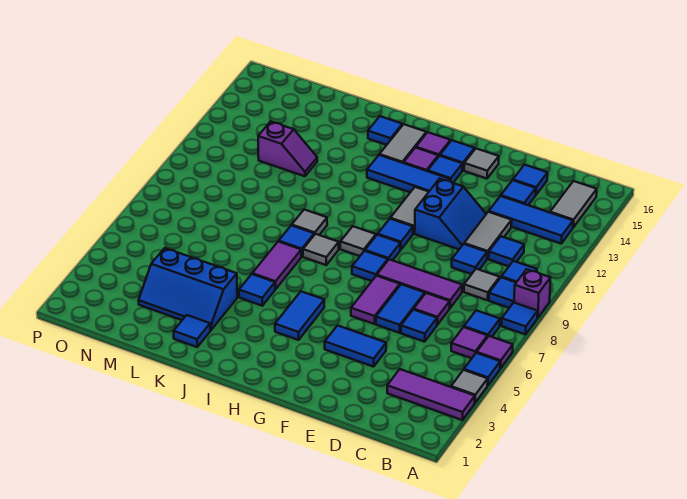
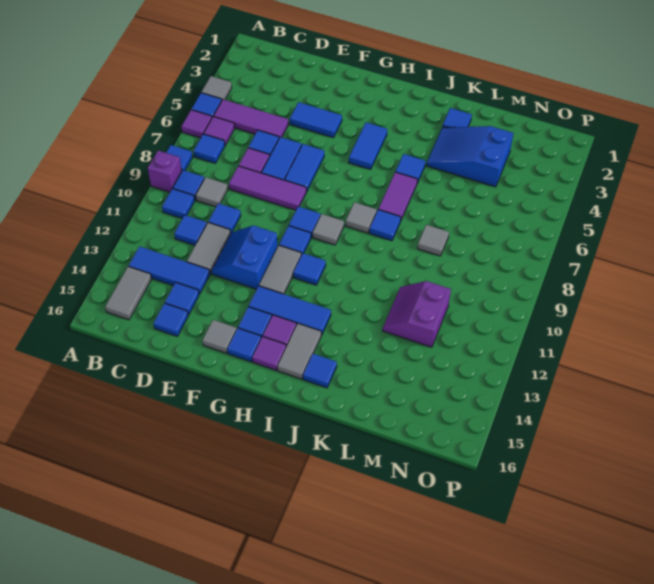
purple tile A3:C3 level 1 -> purple tile B5:D5 level 1
purple tile F6:F7 level 1 -> blue tile F6:F7 level 1
blue tile G8 level 1 -> blue tile H11 level 1
grey tile J9 level 1 -> grey tile L8 level 1
blue slope K3:M4 level 1 top 4 -> blue slope K3:M4 level 1 top M
purple slope L12:M12 level 1 top M -> purple slope L11:M12 level 1 top M

